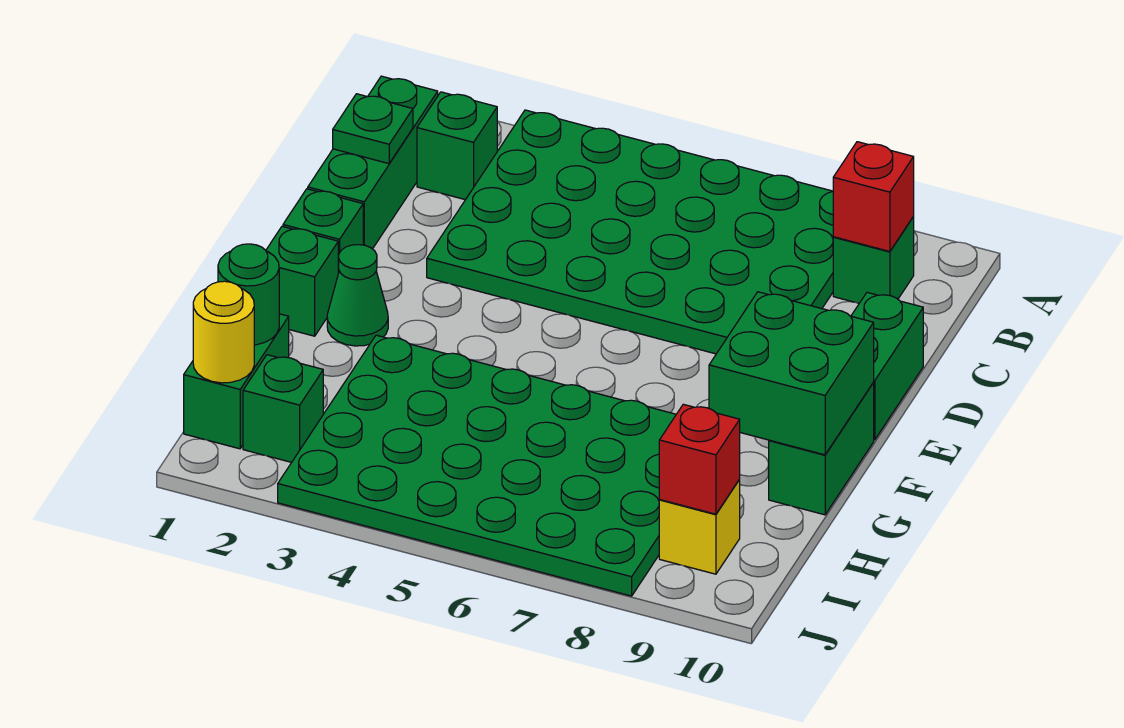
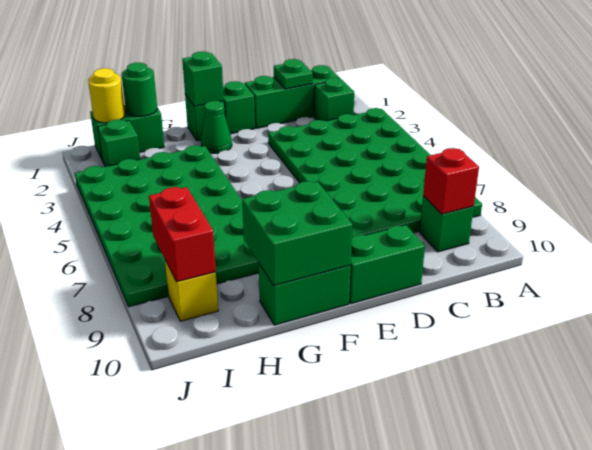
none -> green brick F1 level 2
red brick I9 level 2 -> red brick I8:I9 level 2

